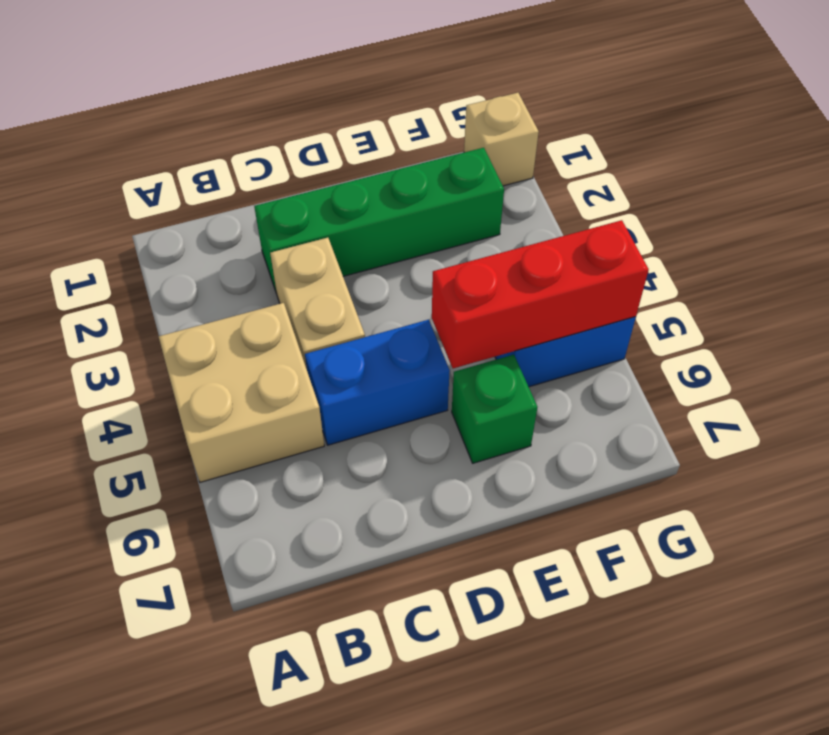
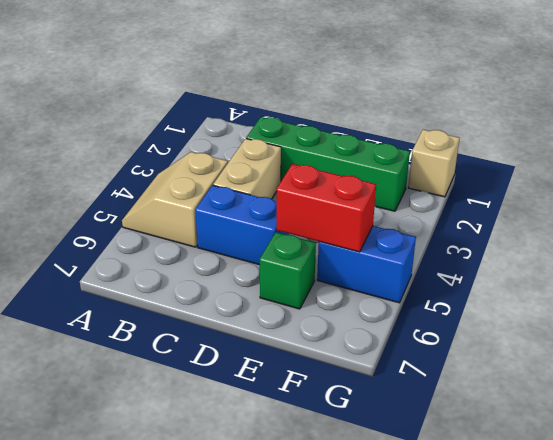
tan brick A4:B5 level 1 -> tan slope A4:B5 level 1 top B
red brick E5:G5 level 2 -> red brick E5:F5 level 2

